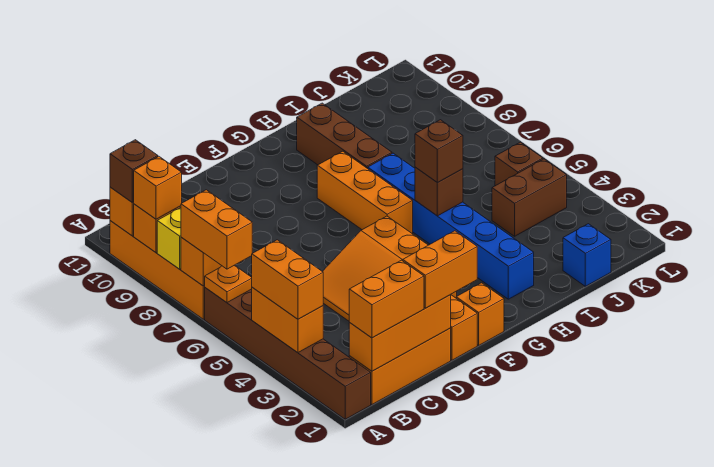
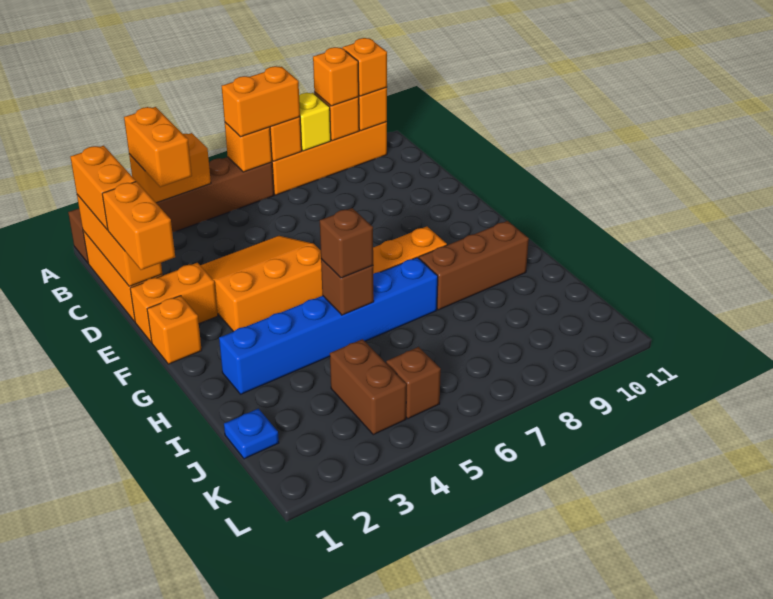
orange brick A3:A4 level 3 -> orange brick A3:B3 level 3
orange plate A6 level 2 -> orange brick A6 level 2
brown brick A10 level 3 -> orange brick A10 level 3
blue brick J1 level 1 -> blue plate J1 level 1

